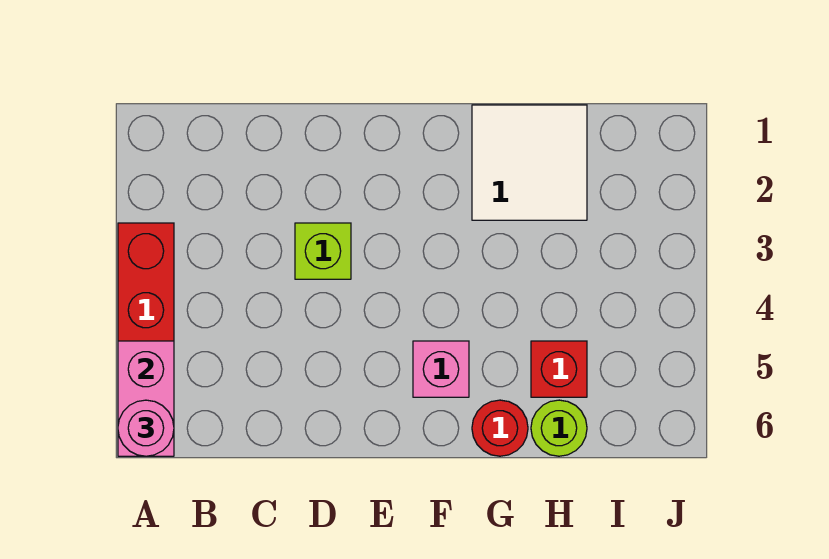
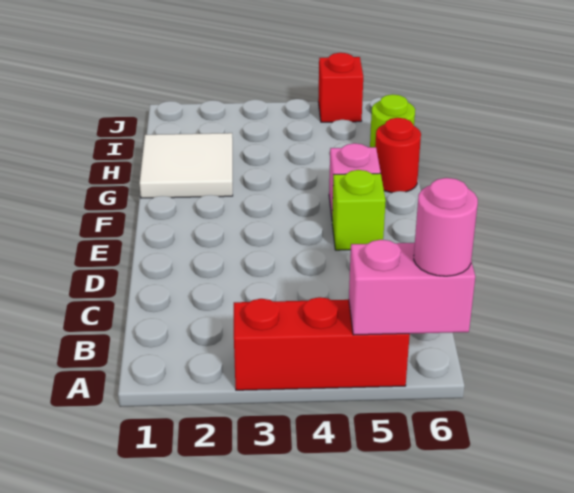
lime brick D3 level 1 -> lime brick E5 level 1
red brick H5 level 1 -> red brick J5 level 1

